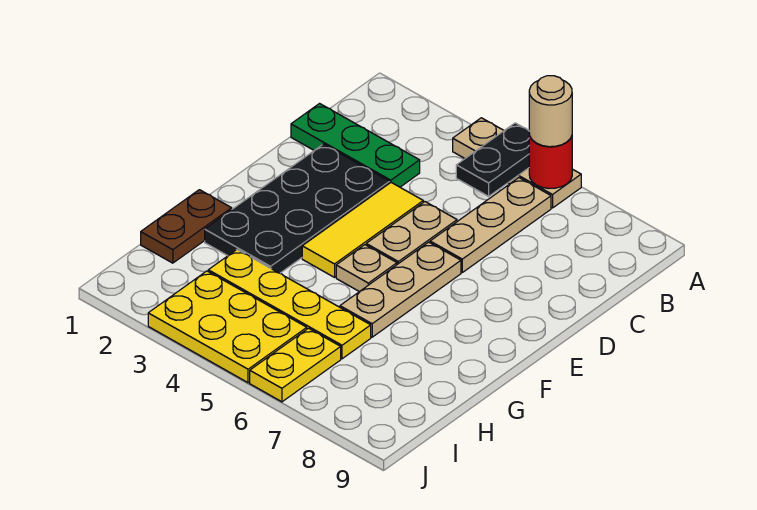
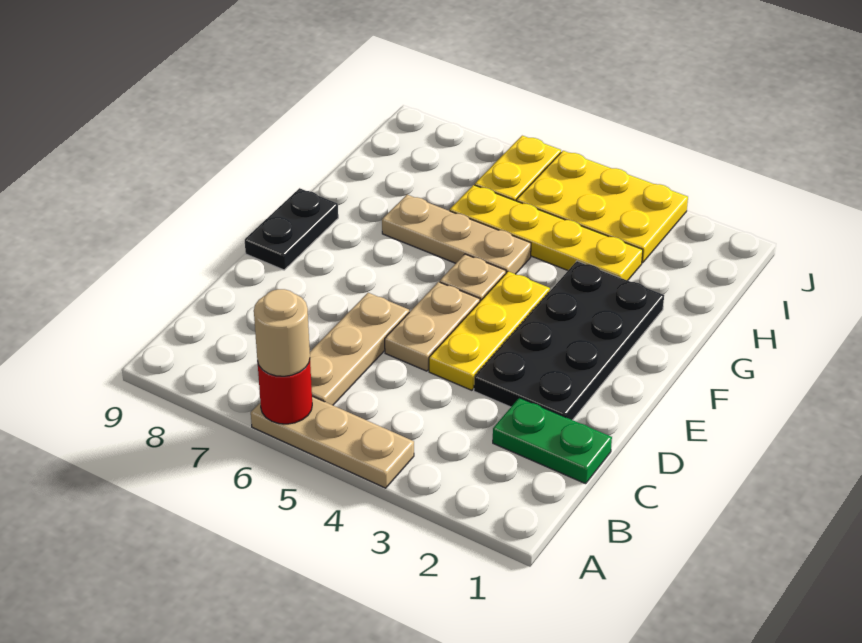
black plate A5:B5 level 2 -> black plate E9:F9 level 1
green plate C1:C3 level 1 -> green plate C1:C2 level 1
yellow tile D4:F4 level 1 -> yellow plate D4:F4 level 1
tan plate E6:G6 level 1 -> tan plate G5:G7 level 1
brown plate G1:H1 level 1 -> none

